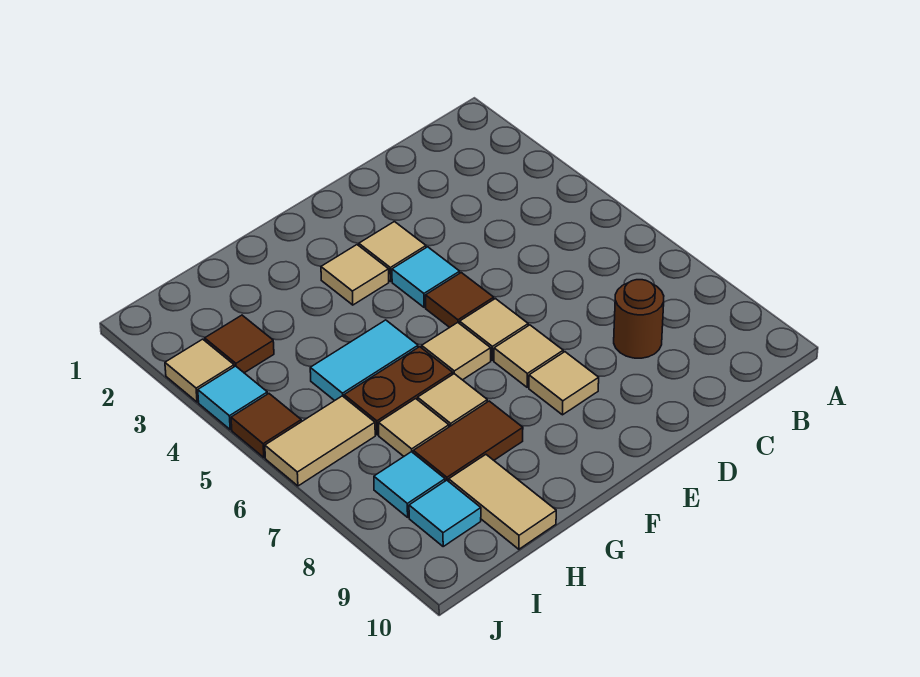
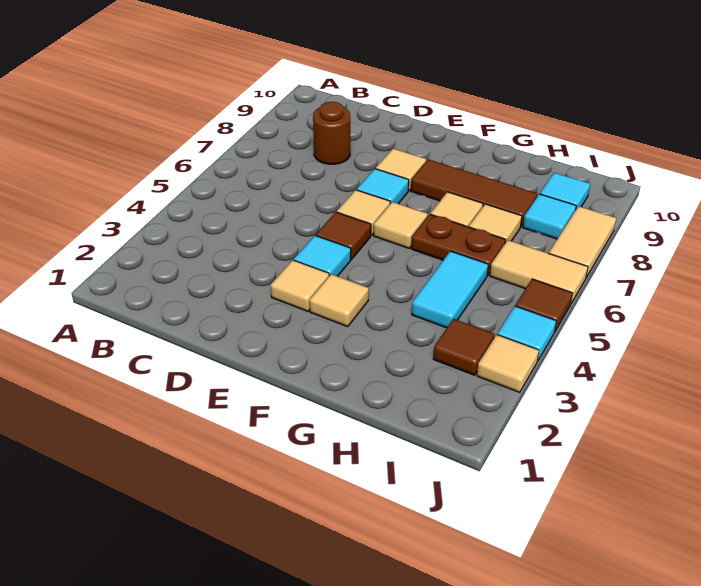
tan tile E7 level 1 -> cyan tile E7 level 1
cyan tile G5:H5 level 1 -> cyan tile H4:H5 level 1
brown tile G8:H8 level 1 -> brown tile F8:H8 level 1
tan tile H9:H10 level 1 -> tan tile J7:J8 level 1

